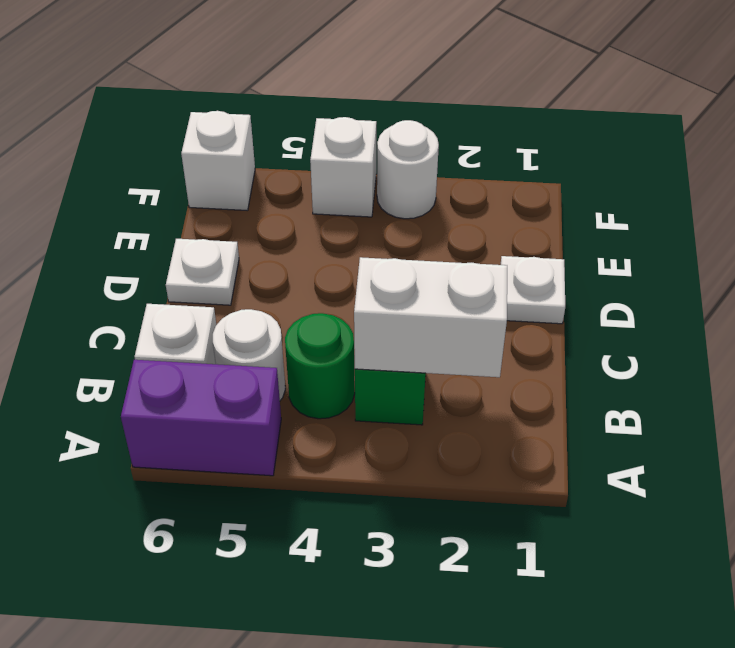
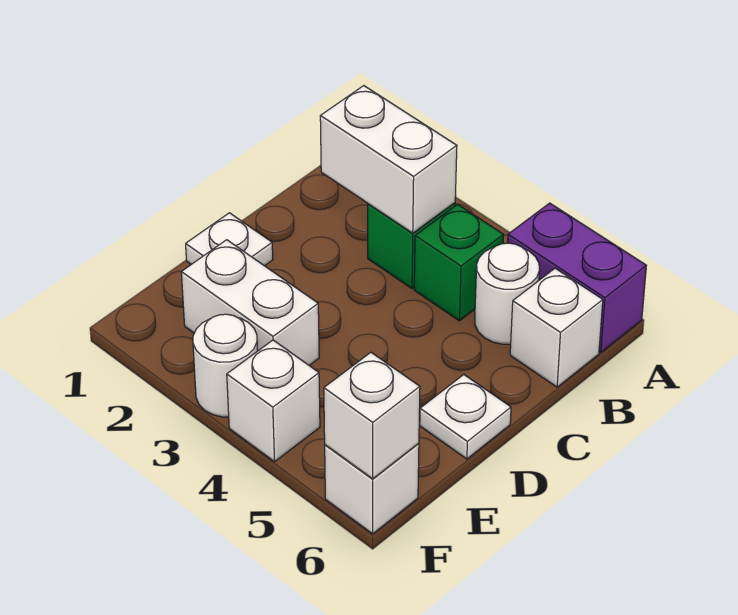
green round brick B4 level 1 -> green brick B4 level 1
none -> white brick E2:E3 level 1
none -> white brick F6 level 2

